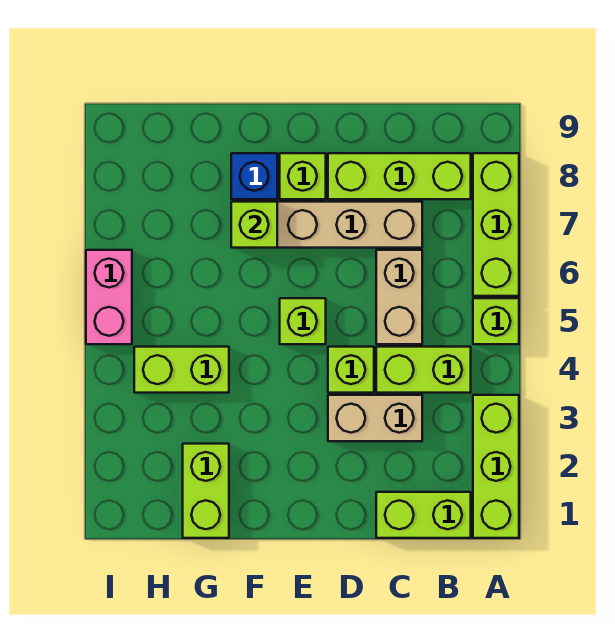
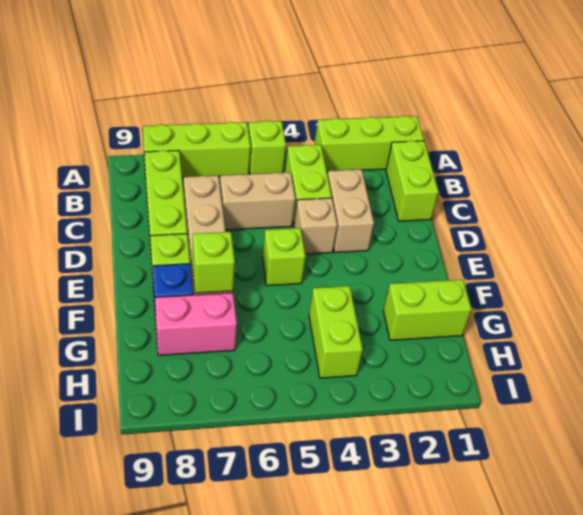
lime brick D4 level 1 -> tan brick D4 level 1
pink brick I5:I6 level 1 -> pink brick G7:G8 level 1

